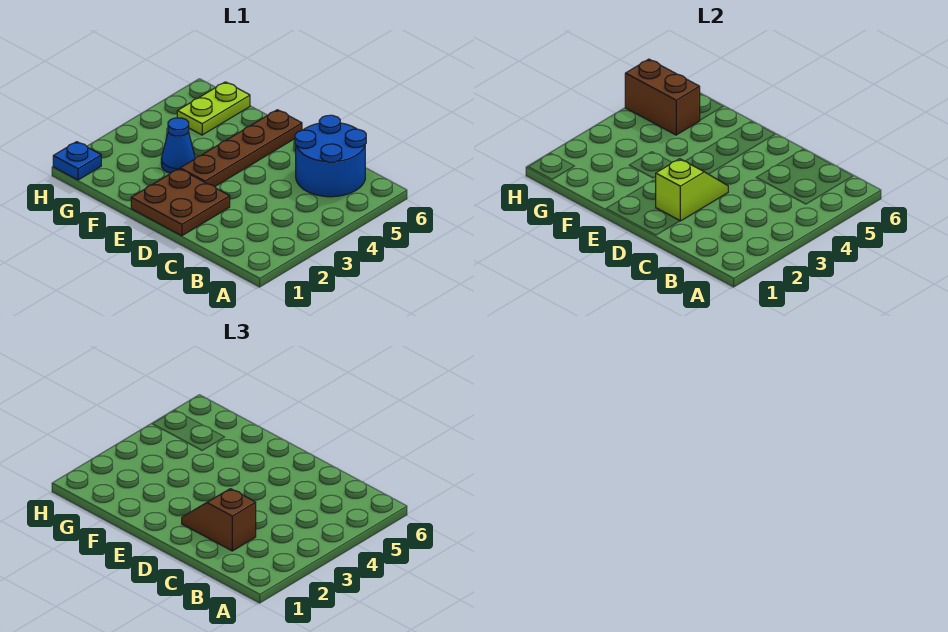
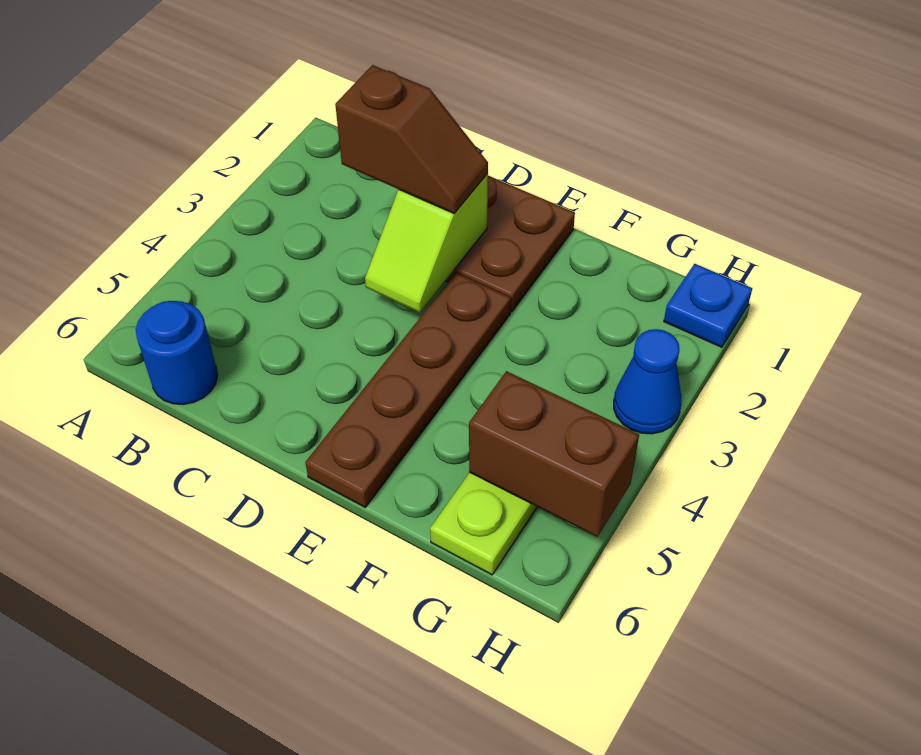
blue round brick B5:C6 level 1 -> blue round brick B6 level 1
blue cone F3 level 1 -> blue cone H3 level 1

